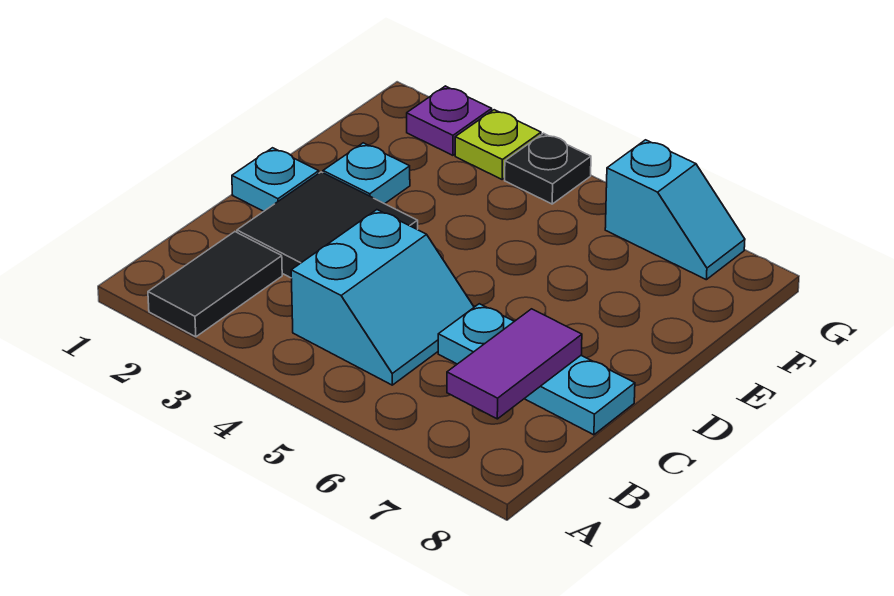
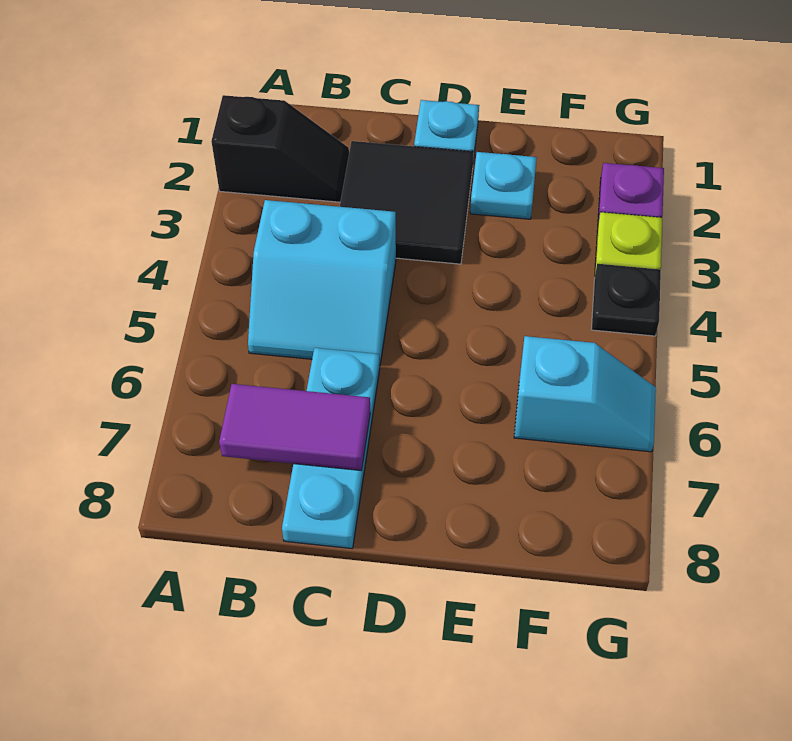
black tile A2:B2 level 1 -> black slope A2:B2 level 1 top A
cyan slope G6:G7 level 1 top 6 -> cyan slope F6:G6 level 1 top F

